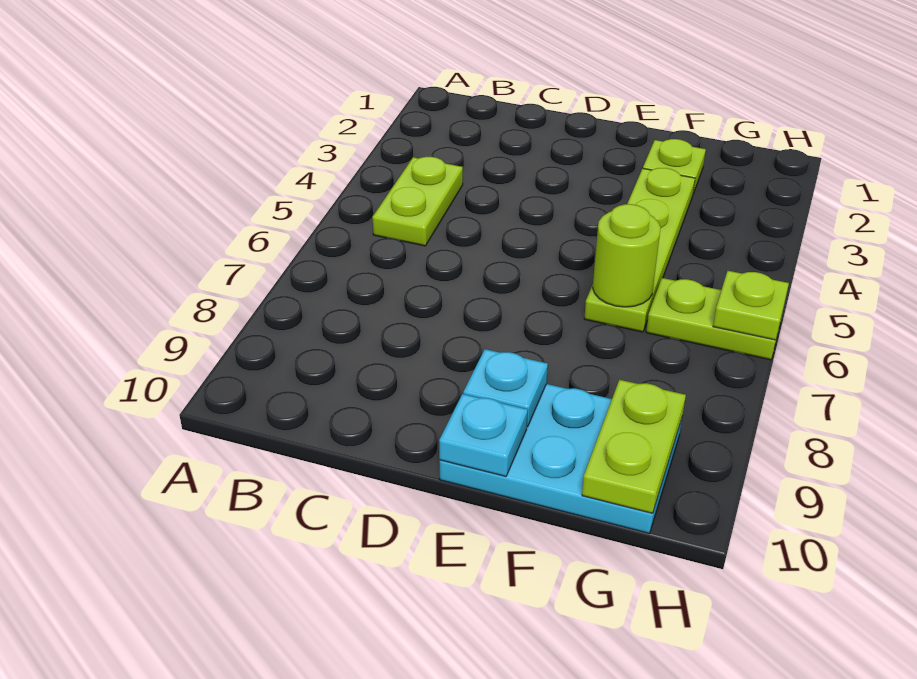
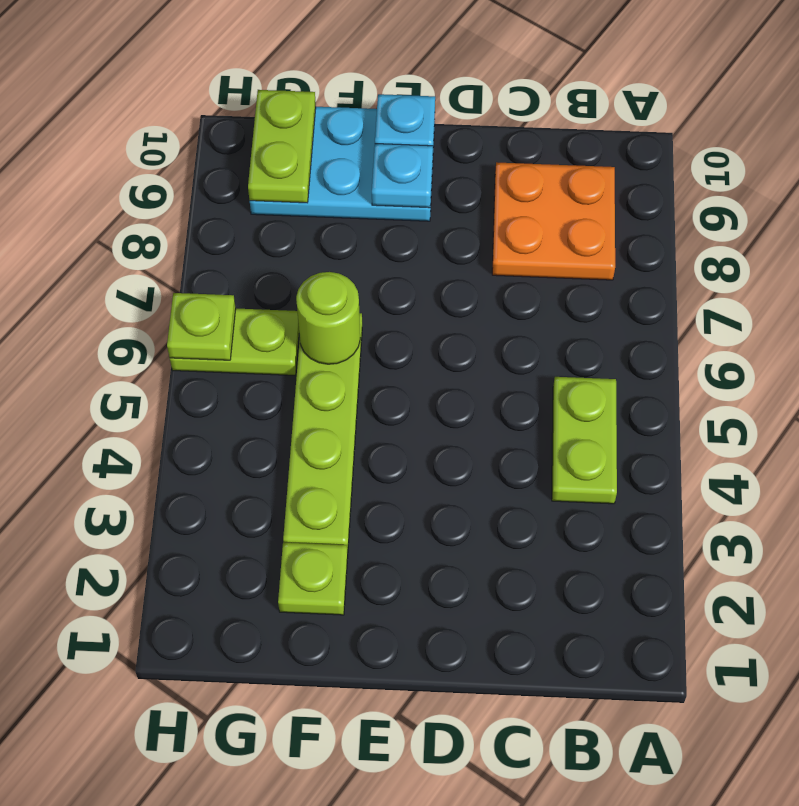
none -> orange plate B8:C9 level 1

